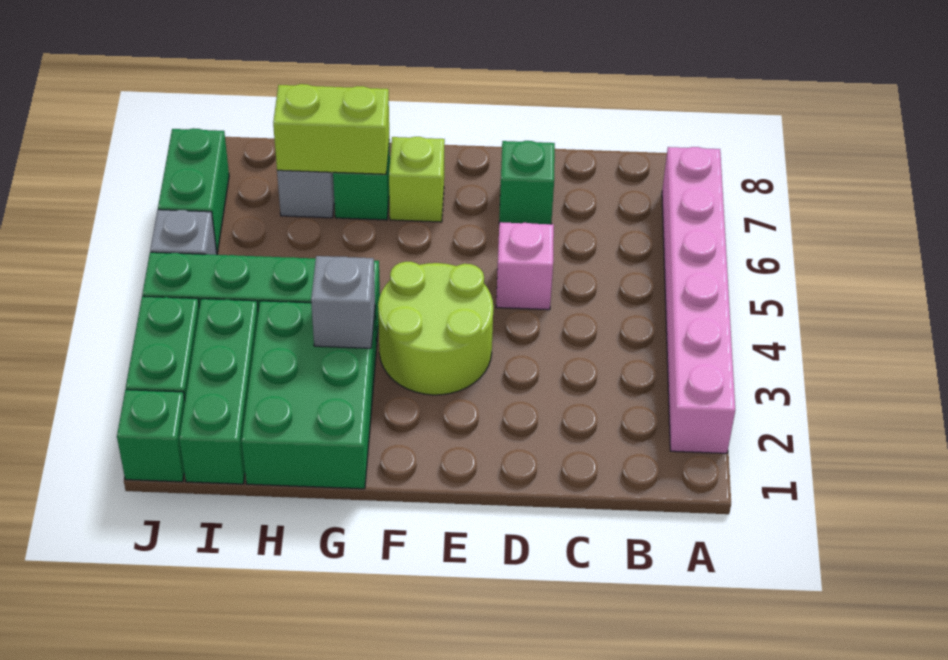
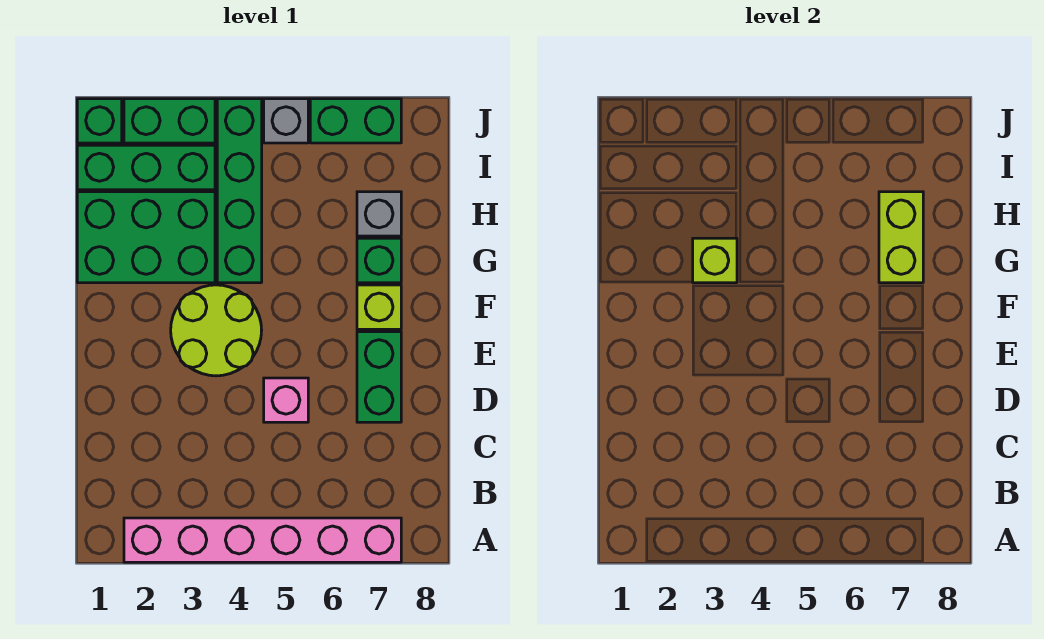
green brick D7 level 1 -> green brick D7:E7 level 1
grey brick G3 level 2 -> lime brick G3 level 2

